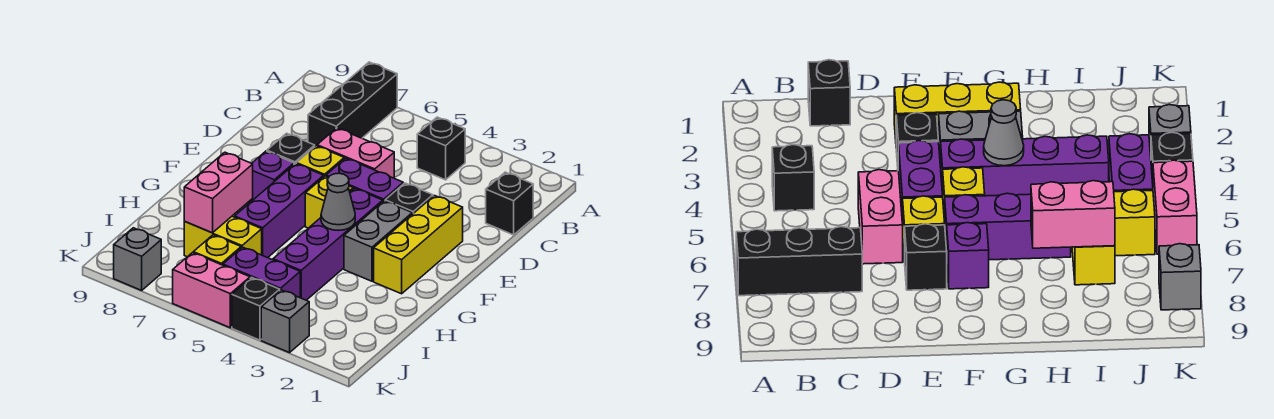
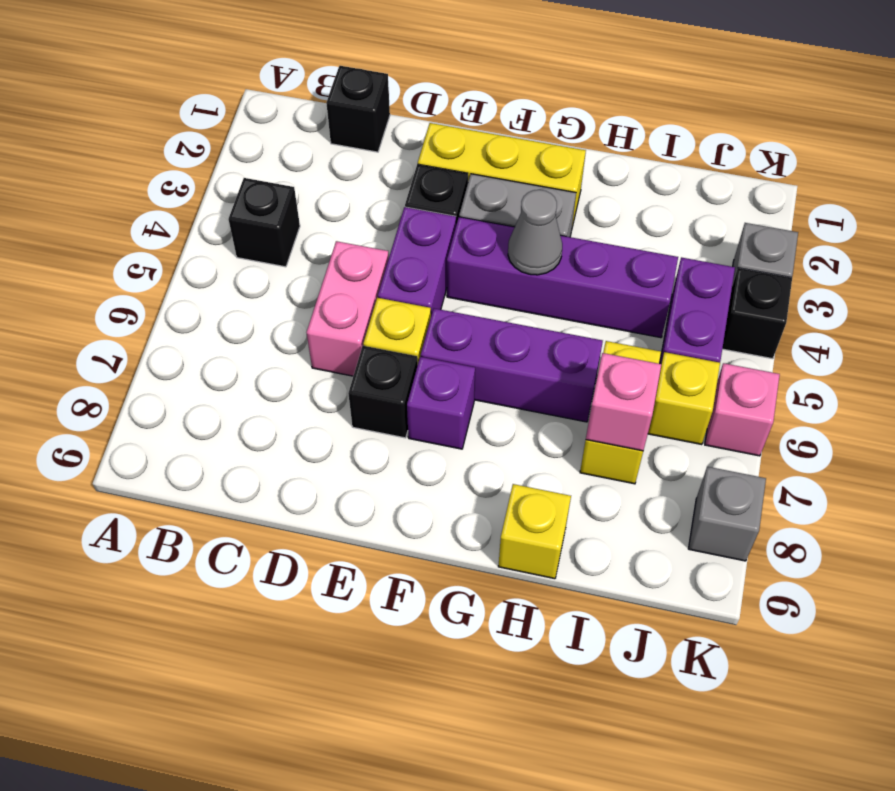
black brick A7:C7 level 1 -> none
yellow brick F5 level 1 -> yellow brick H9 level 1
pink brick H7:I7 level 2 -> pink brick I7 level 2
pink brick K5:K6 level 1 -> pink brick K6 level 1

